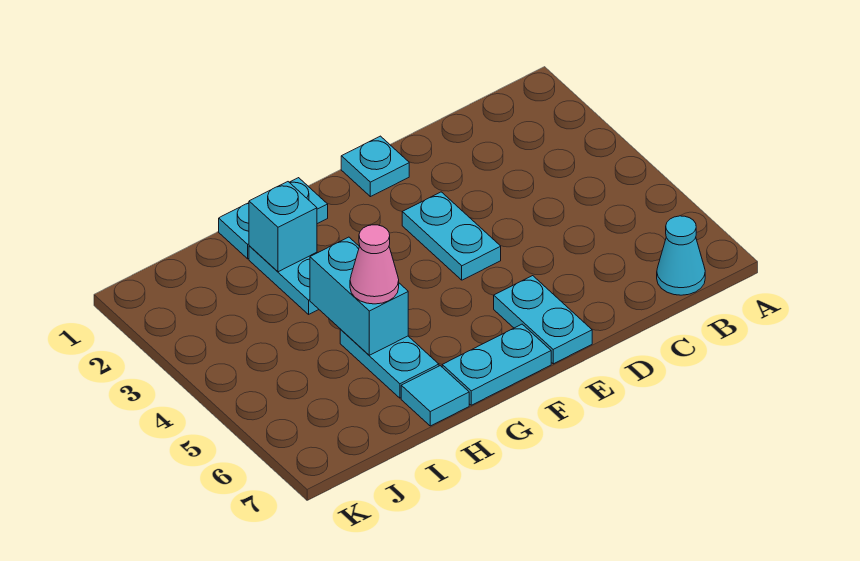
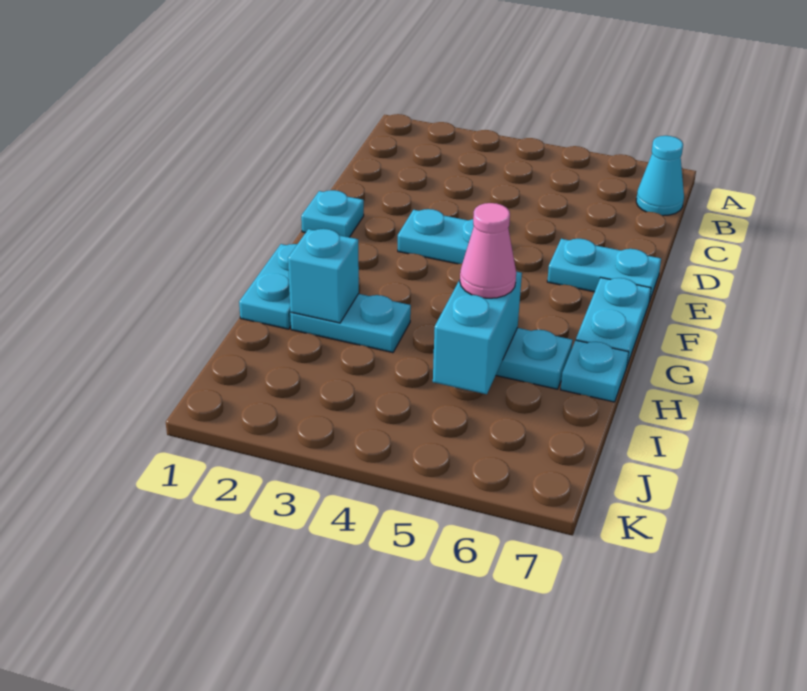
cyan brick H4:H5 level 2 -> cyan brick H5:I5 level 2
cyan tile H7 level 1 -> cyan plate H7 level 1

